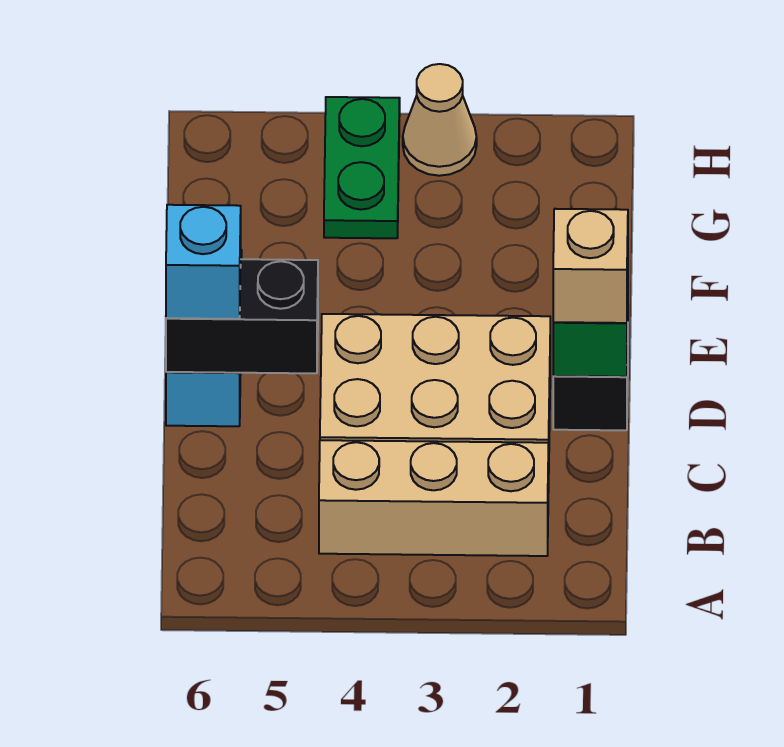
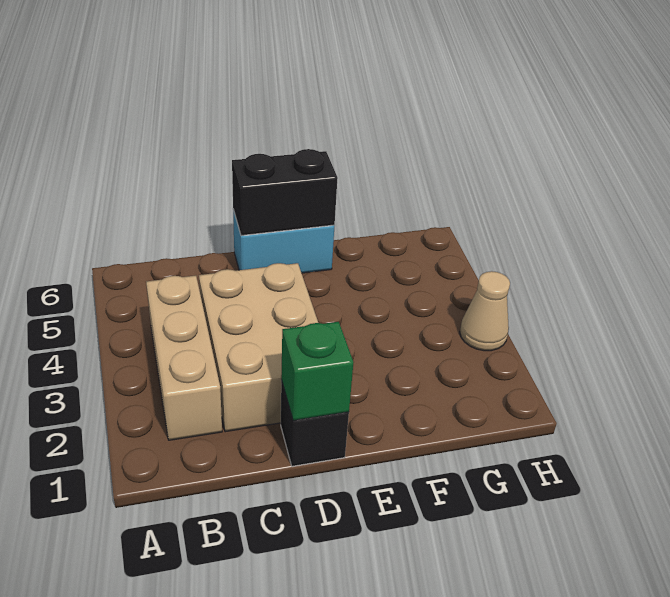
tan brick D1 level 3 -> none
black brick D5:D6 level 2 -> black brick D6:E6 level 2
cyan brick D6 level 3 -> none
green plate G4:H4 level 1 -> none

